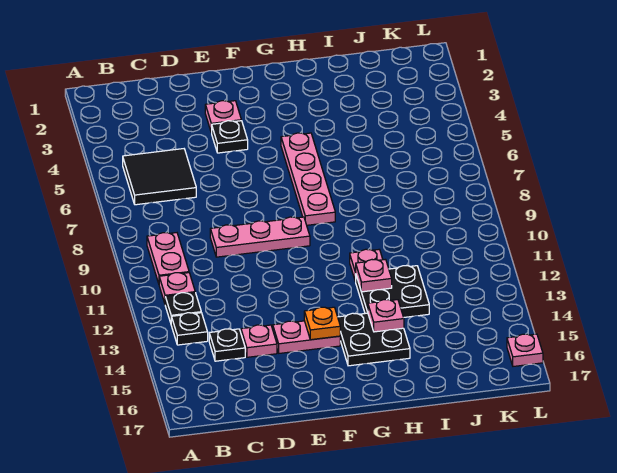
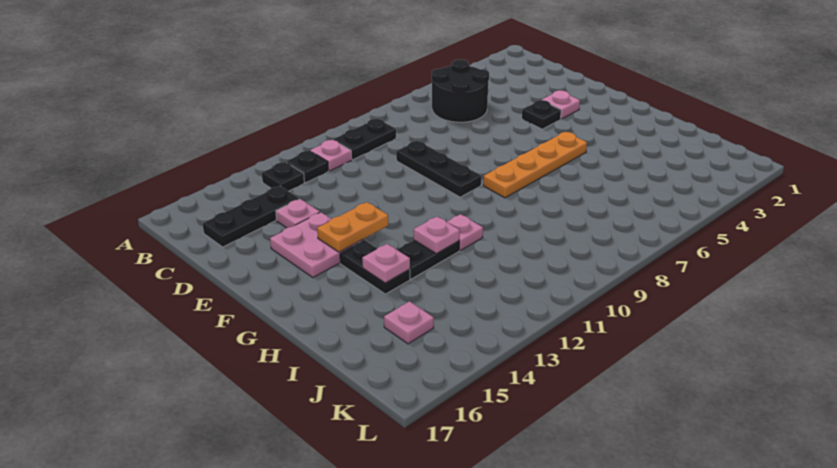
black tile B5:C6 level 1 -> black round brick B5:C6 level 1
pink plate B9:B10 level 1 -> black plate B9:B10 level 1
black plate C14 level 1 -> black plate C14:C16 level 1
pink plate D9:F9 level 1 -> black plate D9:F9 level 1
pink plate E14:F14 level 1 -> pink plate E14:F15 level 1
orange plate F14 level 2 -> orange plate F13:F14 level 2
pink plate G5:G8 level 1 -> orange plate G5:G8 level 1
black plate G14:H15 level 1 -> black plate G14:H14 level 1
black plate H12:I13 level 1 -> black plate H12:H13 level 1
pink plate L16 level 1 -> pink plate J15 level 1

